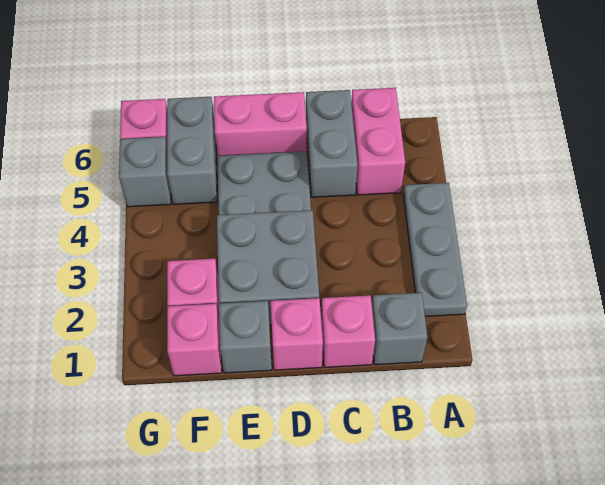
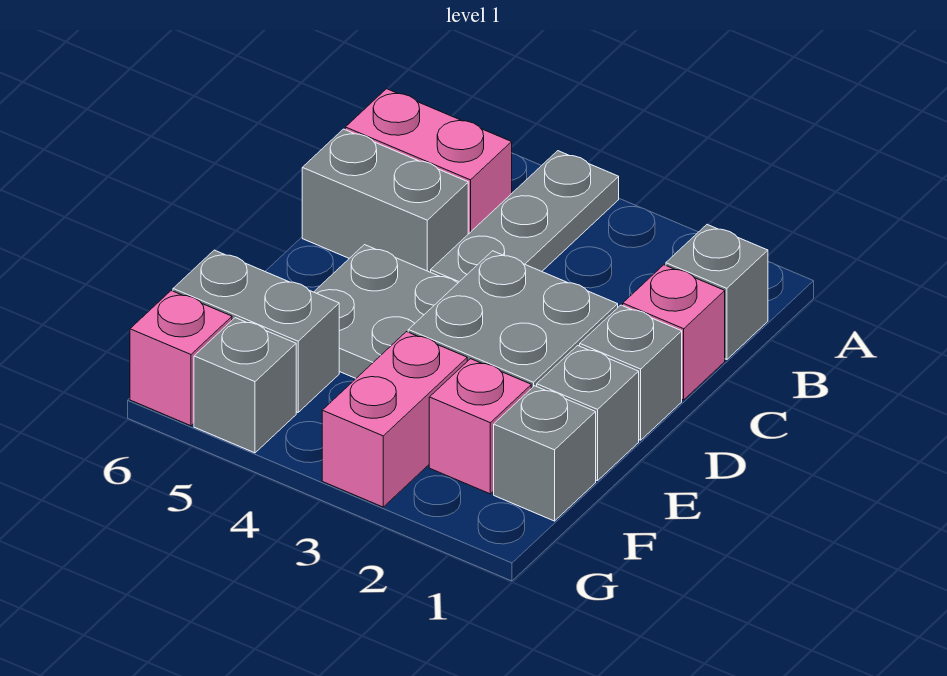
grey plate A2:A4 level 1 -> grey plate A4:C4 level 1
pink brick D1 level 1 -> grey brick D1 level 1
pink brick D6:E6 level 1 -> pink brick F3:G3 level 1
pink brick F1 level 1 -> grey brick F1 level 1

